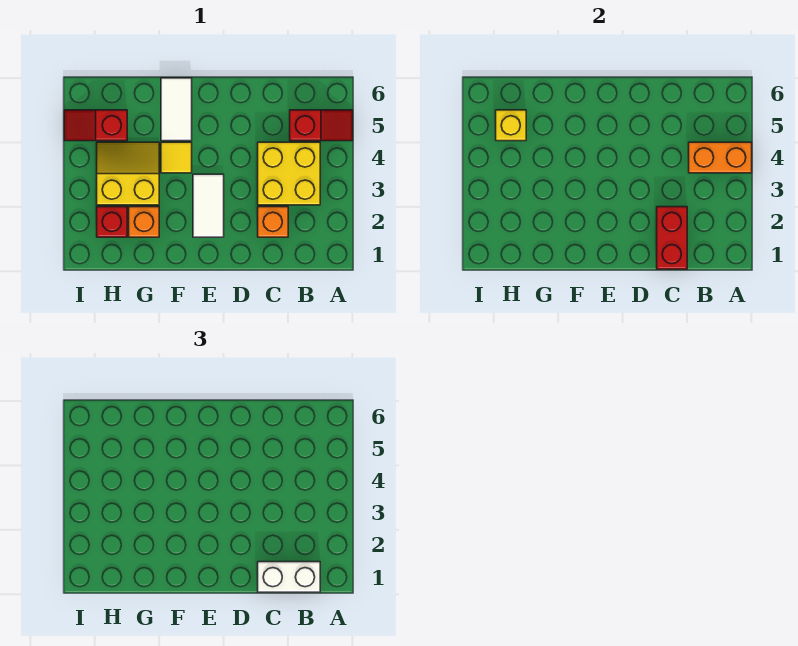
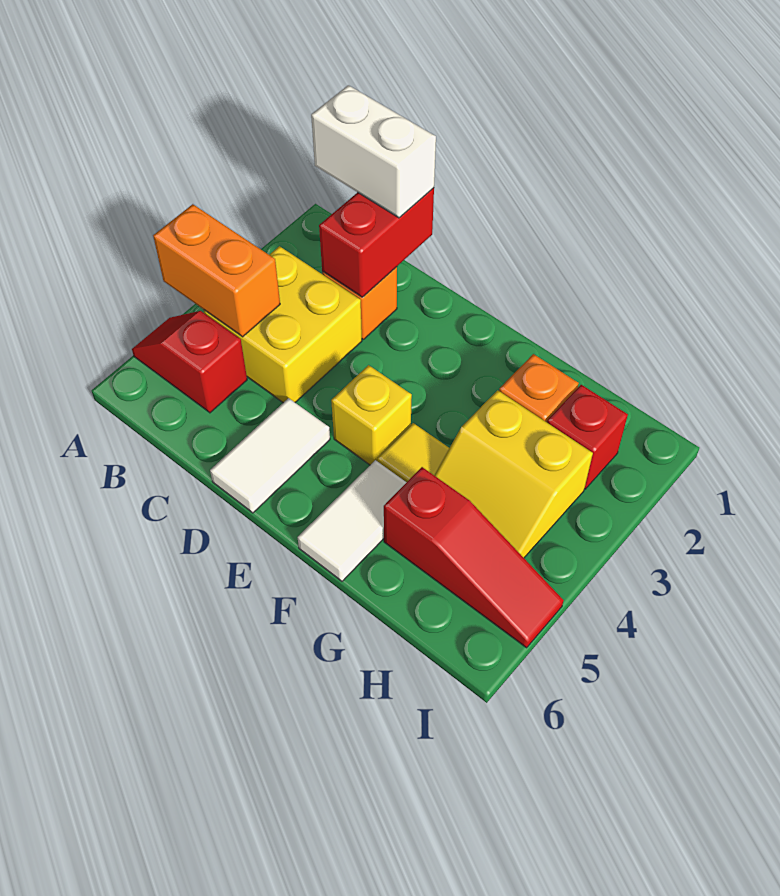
white tile E2:E3 level 1 -> white tile D5:D6 level 1
red slope H5:I5 level 1 top H -> red slope G5:I5 level 1 top G
yellow brick H5 level 2 -> yellow brick E4 level 1

